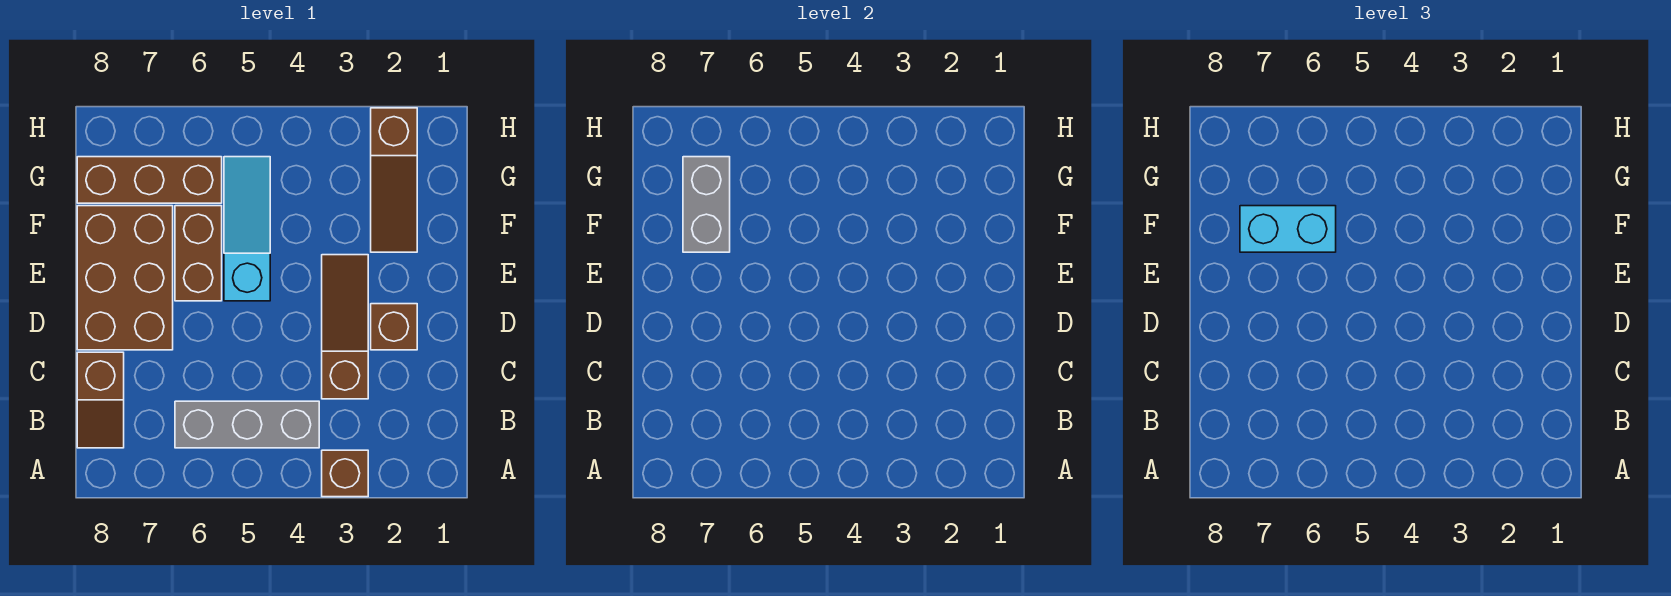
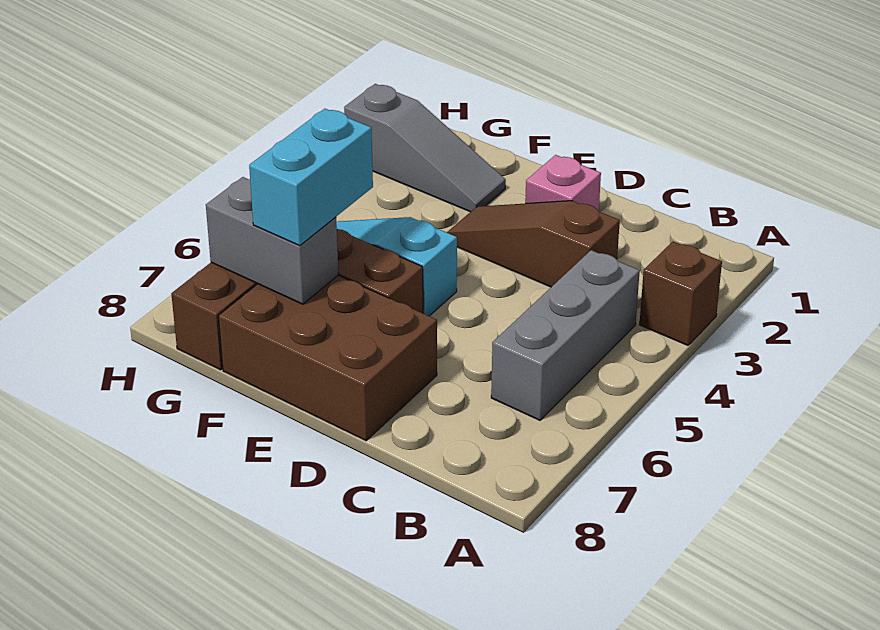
brown slope B8:C8 level 1 top C -> none
brown brick D2 level 1 -> pink brick D2 level 1
brown slope F2:H2 level 1 top H -> grey slope F2:H2 level 1 top H

